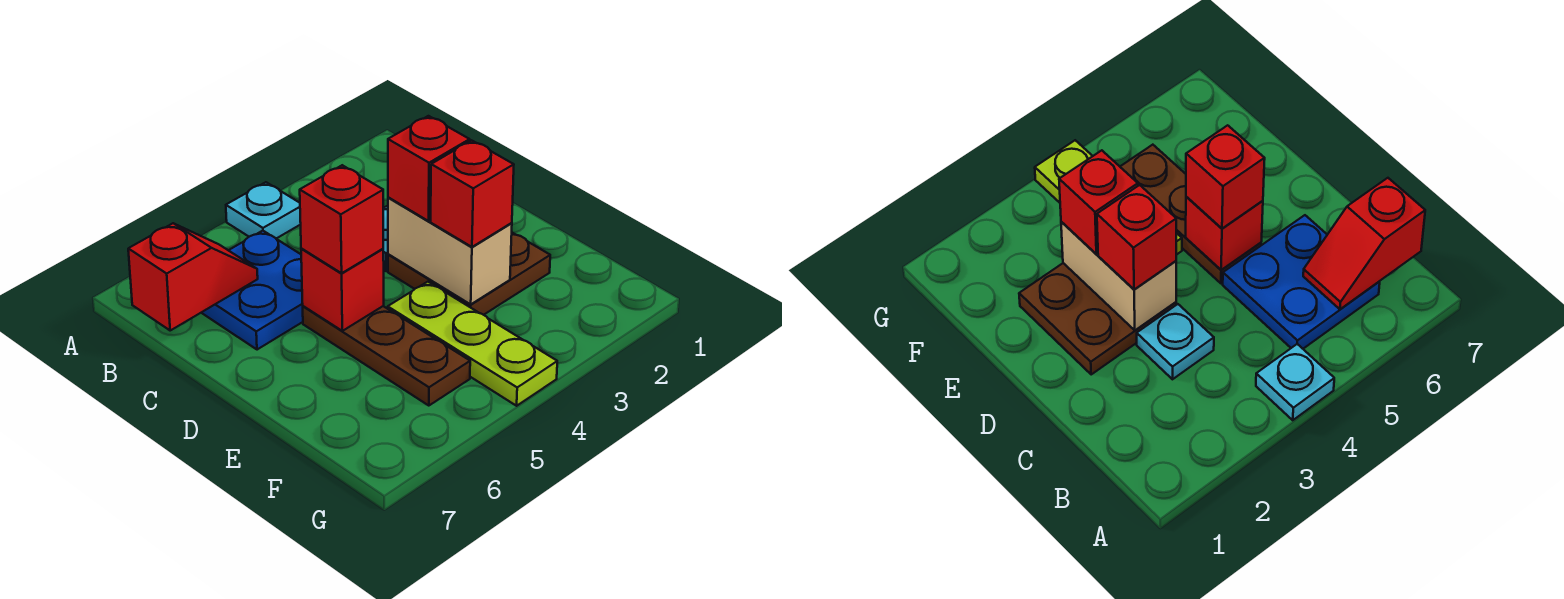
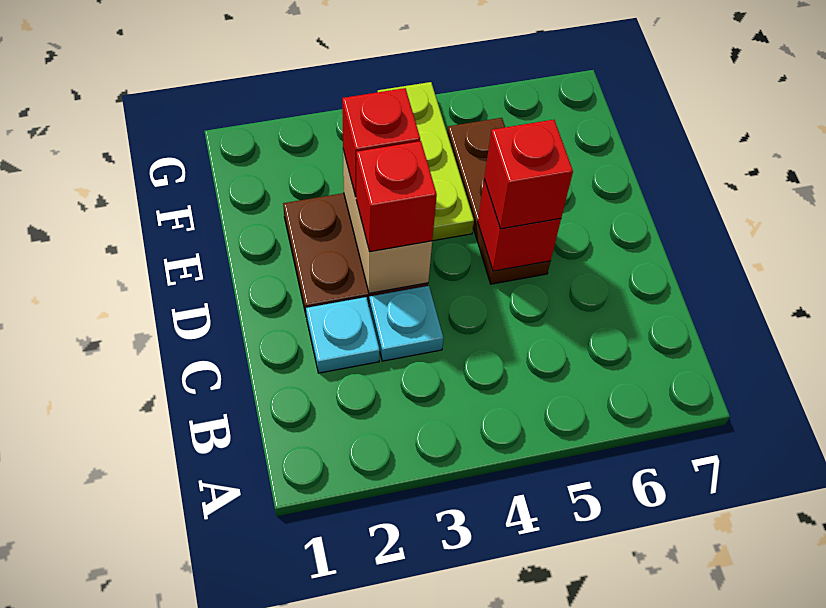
cyan plate A4 level 1 -> cyan plate C2 level 1
blue plate B5:C6 level 1 -> none
red slope B6:B7 level 2 top 7 -> none

